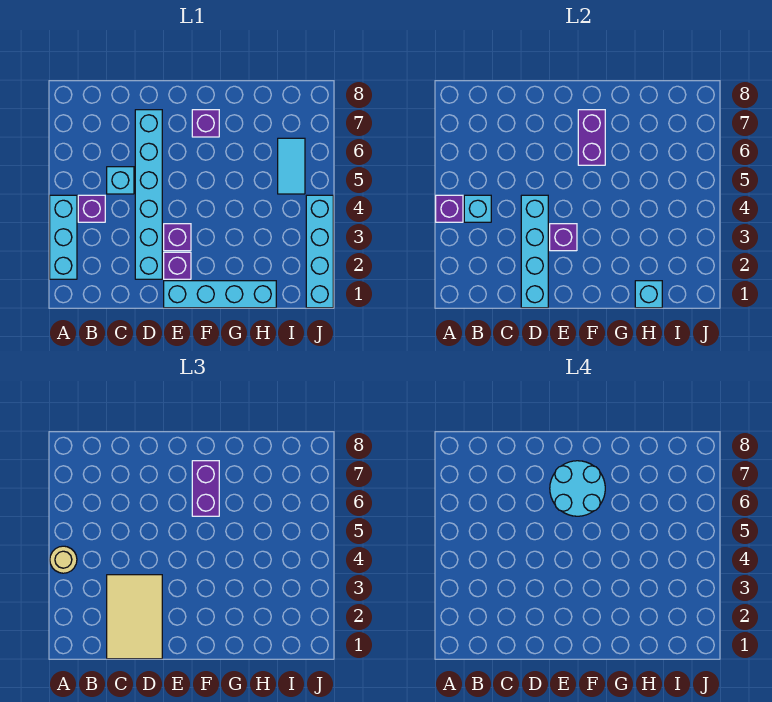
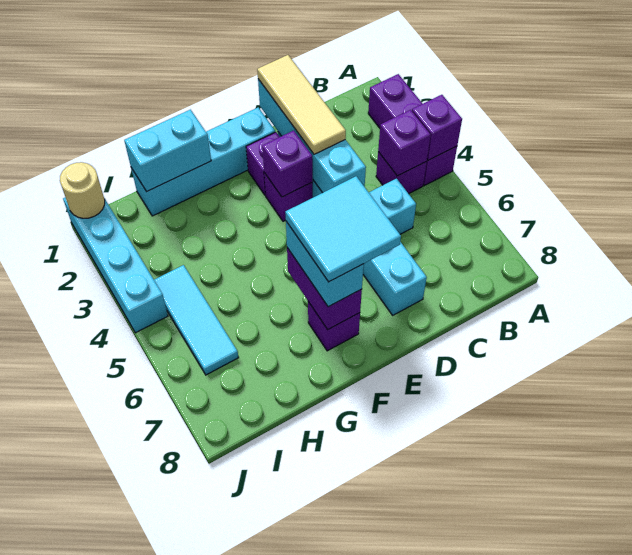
cyan brick A2:A4 level 1 -> purple brick A2:A4 level 1
tan round brick A4 level 3 -> tan round brick J1 level 2
cyan brick B4 level 2 -> purple brick B4 level 2
tan tile C1:D3 level 3 -> tan tile D1:D3 level 3
cyan round brick E6:F7 level 4 -> cyan tile E6:F7 level 4
purple brick F6:F7 level 3 -> cyan brick F6:F7 level 3
cyan brick H1 level 2 -> cyan brick G1:H1 level 2
cyan tile I5:I6 level 1 -> cyan tile I4:I6 level 1

